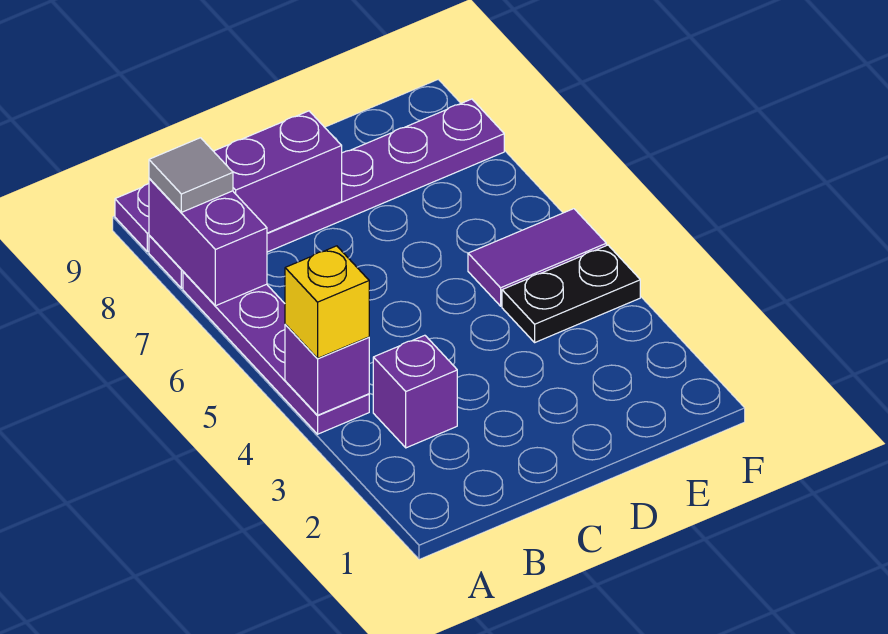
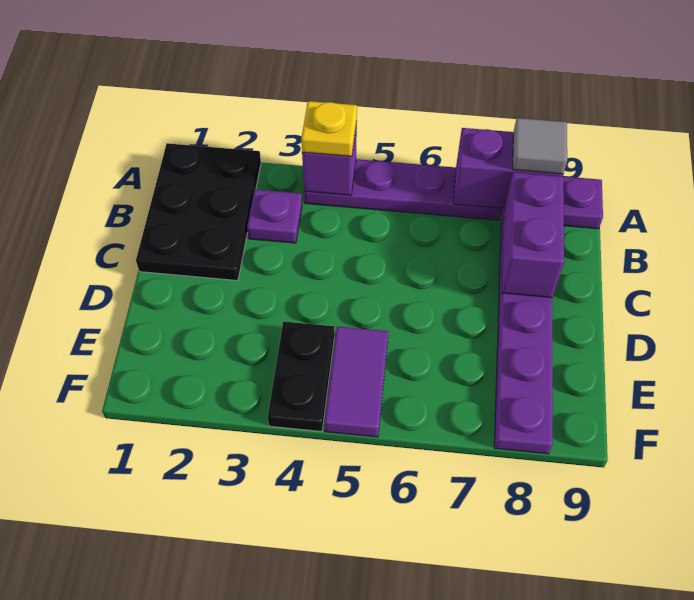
none -> black plate A1:C2 level 1
yellow brick A4 level 3 -> yellow plate A4 level 3
purple brick B3 level 1 -> purple plate B3 level 1

